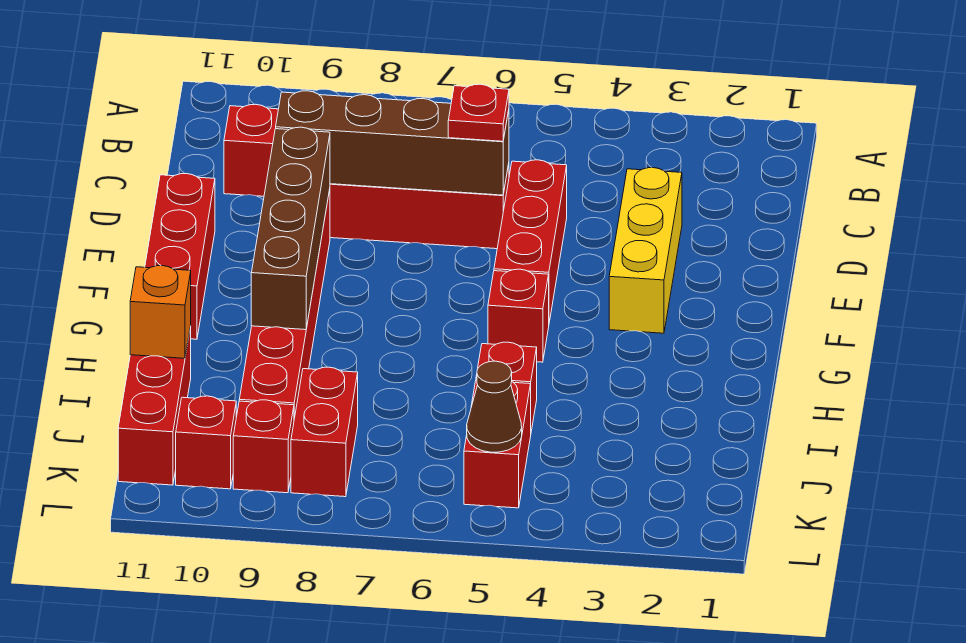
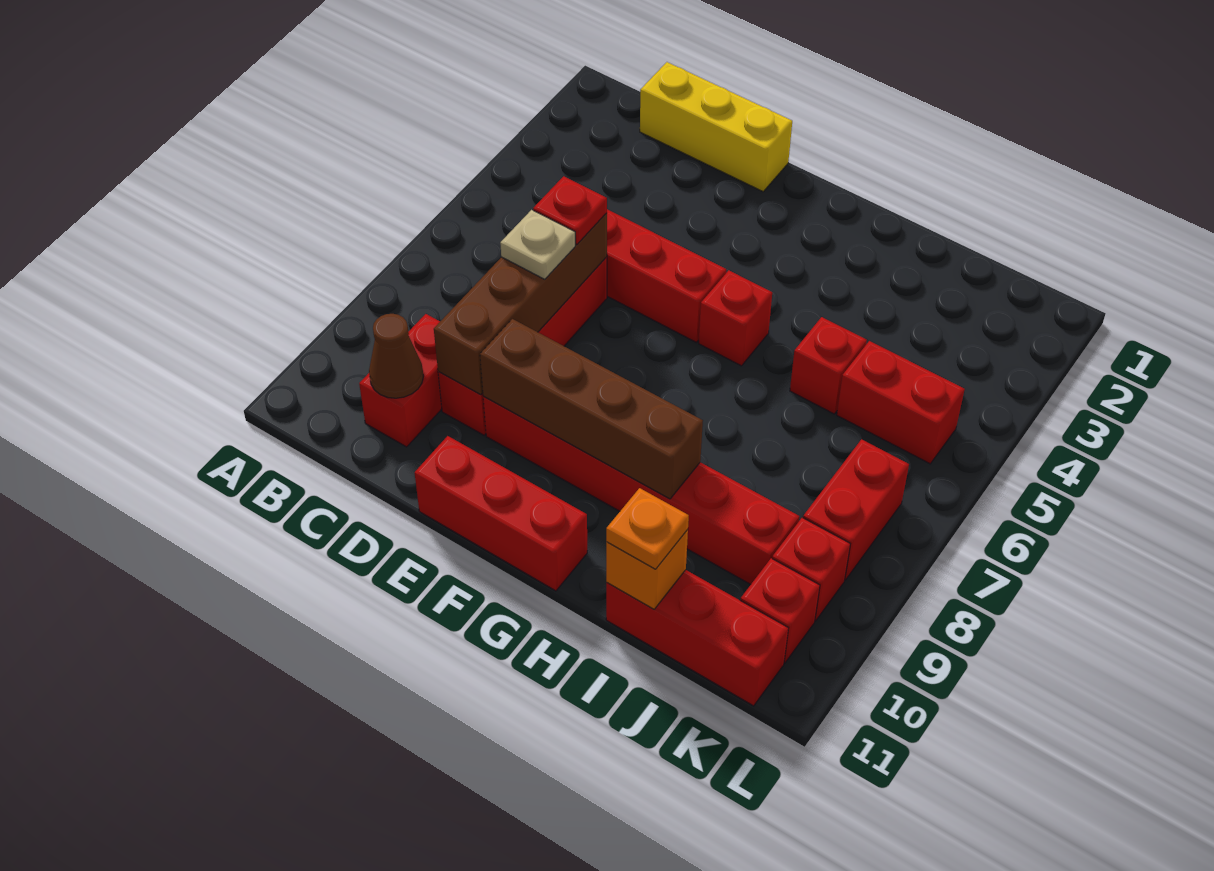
yellow brick D3:F3 level 1 -> yellow brick C1:E1 level 1
none -> tan plate D7 level 3
none -> orange plate I11 level 3
red brick J8:K8 level 1 -> red brick K7:K8 level 1
brown cone K5 level 2 -> brown cone C10 level 2

